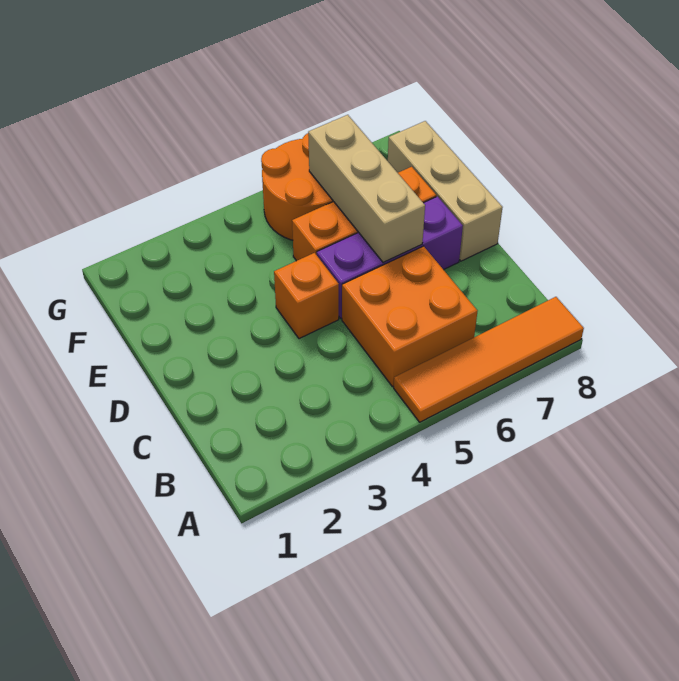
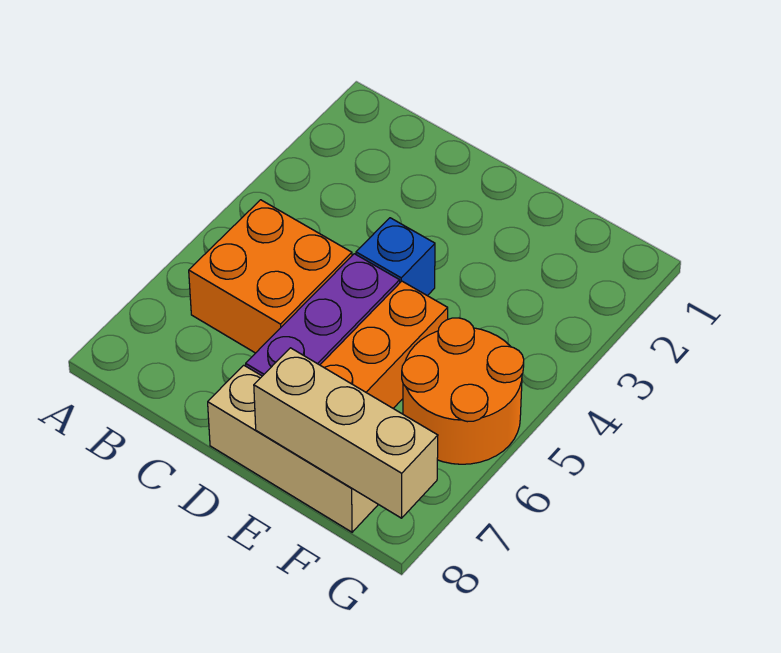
orange tile A5:A8 level 1 -> none
orange brick D4 level 1 -> blue brick D4 level 1
tan brick D6:F6 level 2 -> tan brick E8:G8 level 2

